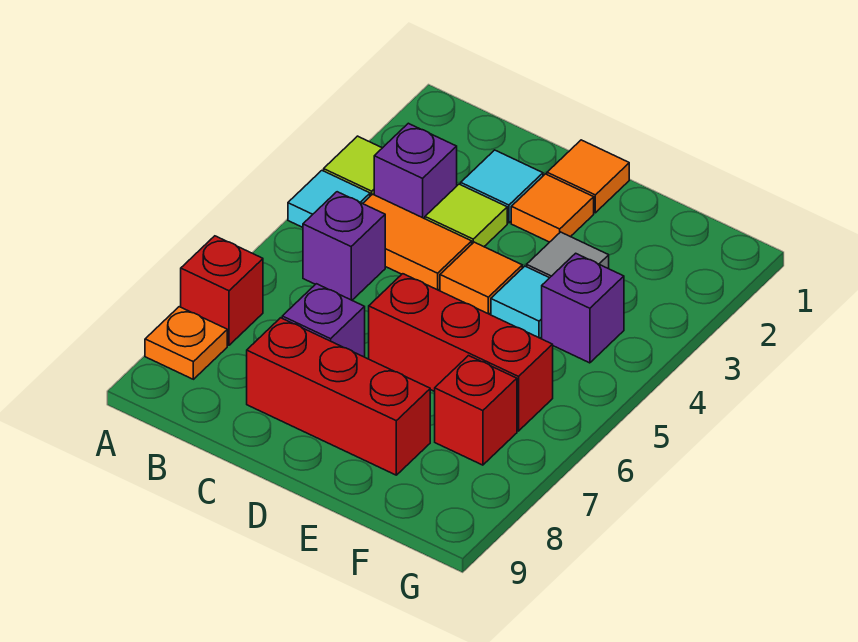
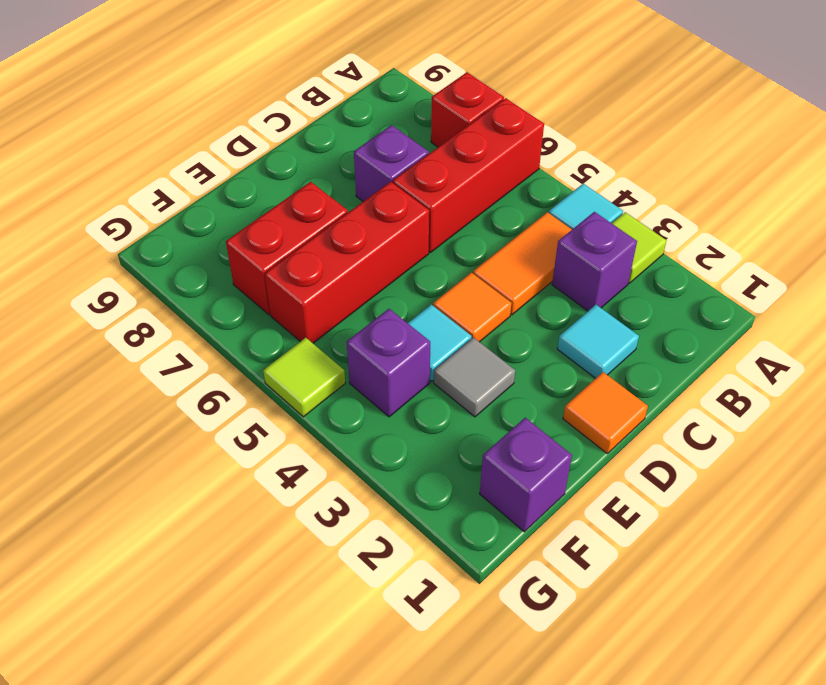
orange plate A8 level 1 -> none
purple brick B5 level 1 -> purple brick F1 level 1
lime tile C3 level 1 -> lime tile G5 level 1
red brick C8:E8 level 1 -> red brick A6:C6 level 1
orange tile D2 level 1 -> none
red brick F7 level 1 -> red brick E7:F7 level 1

